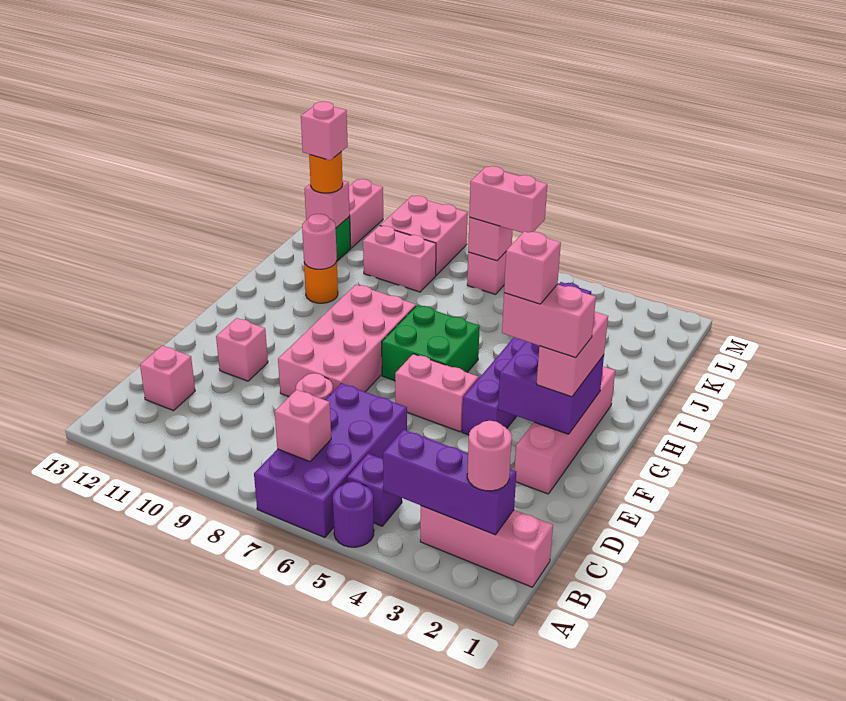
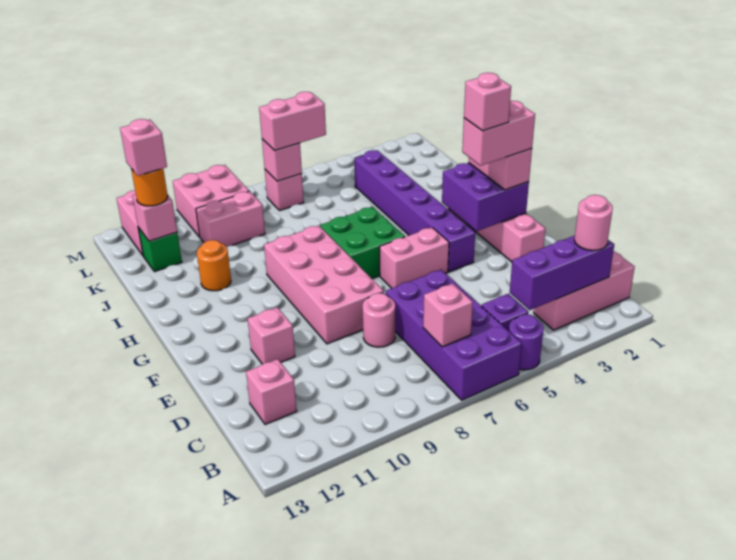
pink round brick I11 level 2 -> none

